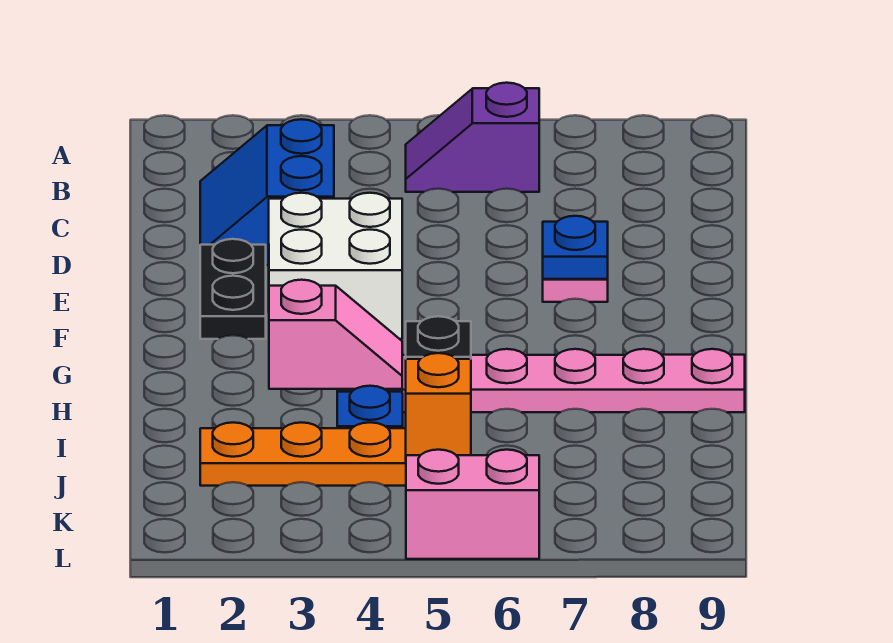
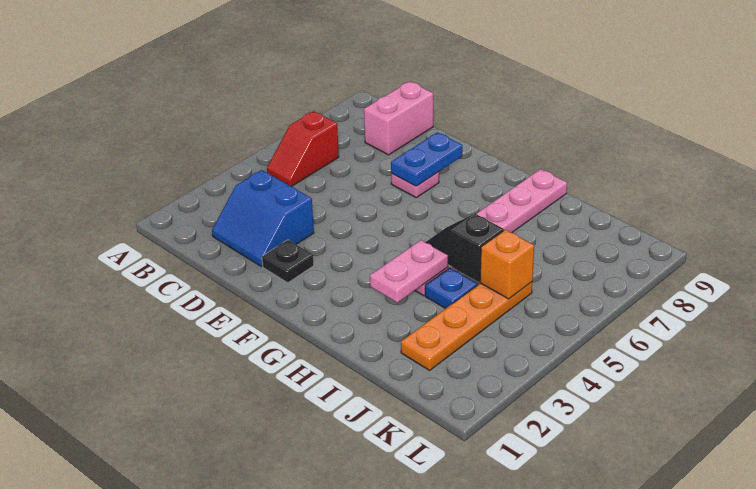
purple slope B5:B6 level 1 top 6 -> red slope B5:B6 level 1 top 6
black plate E2:F2 level 1 -> black plate E2 level 1
white brick E3:F4 level 1 -> none
blue plate E7 level 2 -> blue plate E7:E8 level 2
pink slope H3:H4 level 2 top 3 -> pink plate H3:H4 level 2
pink brick L5:L6 level 1 -> pink brick C8:C9 level 1

